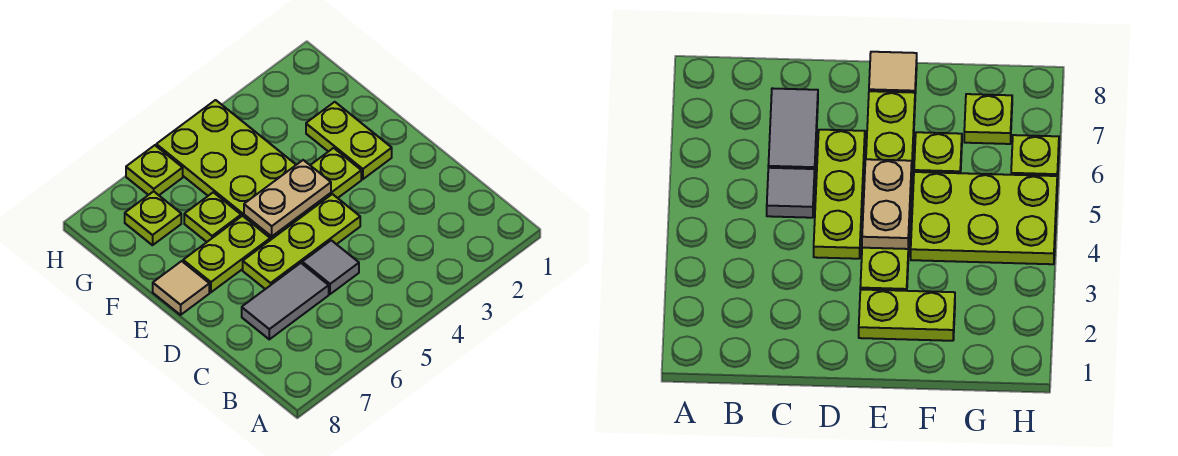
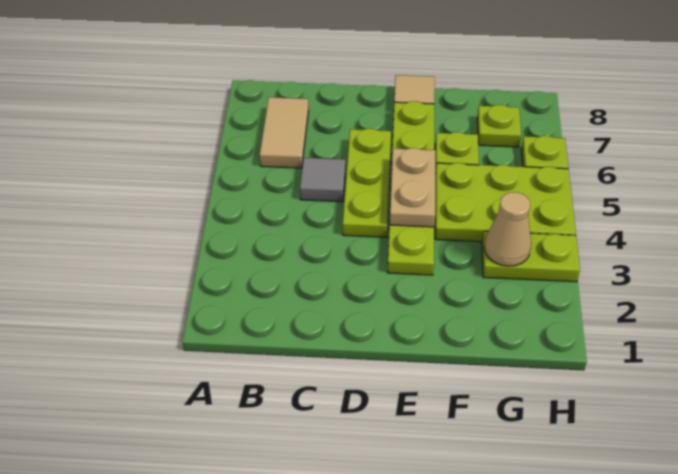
none -> tan tile B6:B7 level 1
grey tile C6:C7 level 1 -> none
lime plate E2:F2 level 1 -> lime plate G3:H3 level 1
none -> tan cone G3 level 2

